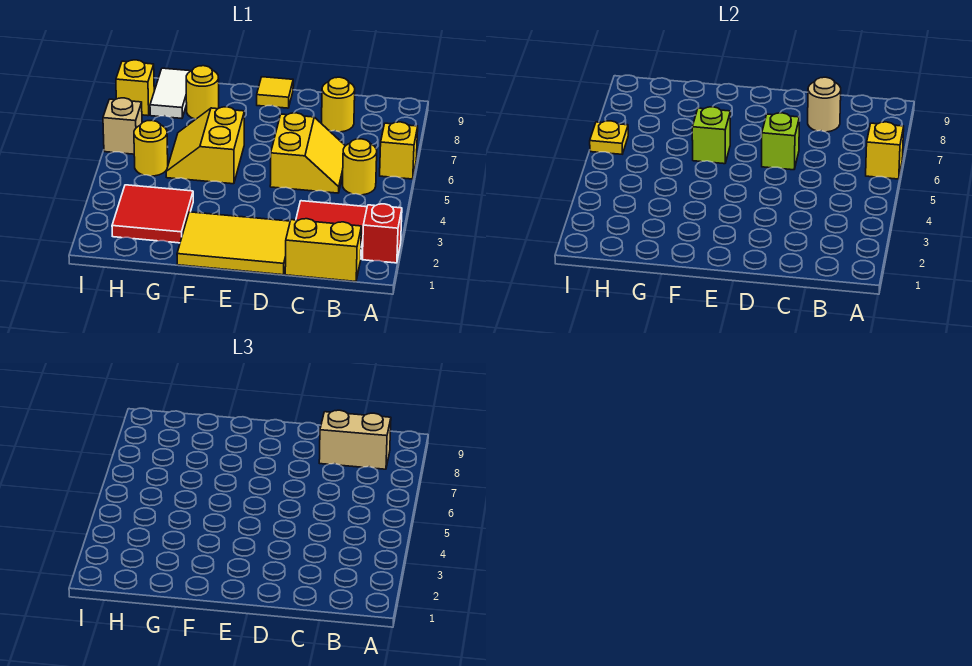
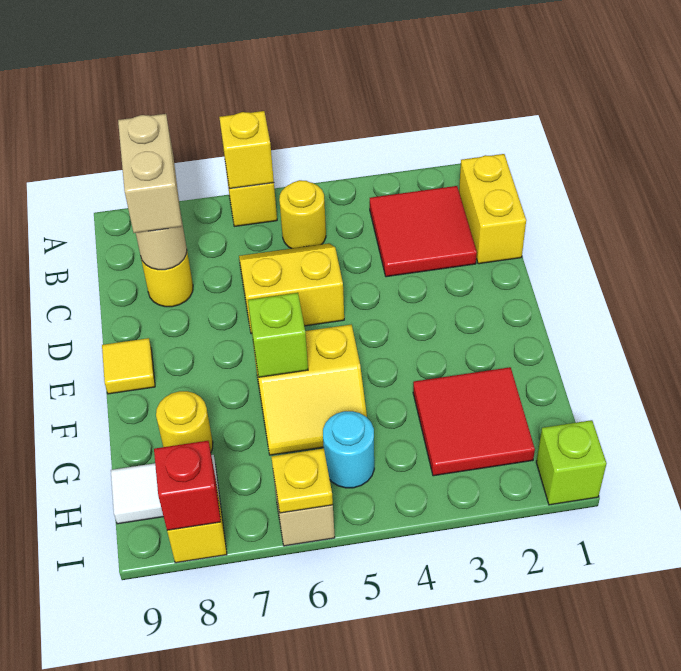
red brick A2 level 1 -> red brick I8 level 2
yellow tile D1:F2 level 1 -> none
lime brick D6 level 2 -> lime brick I1 level 1
yellow round brick H5 level 1 -> cyan round brick H5 level 1

